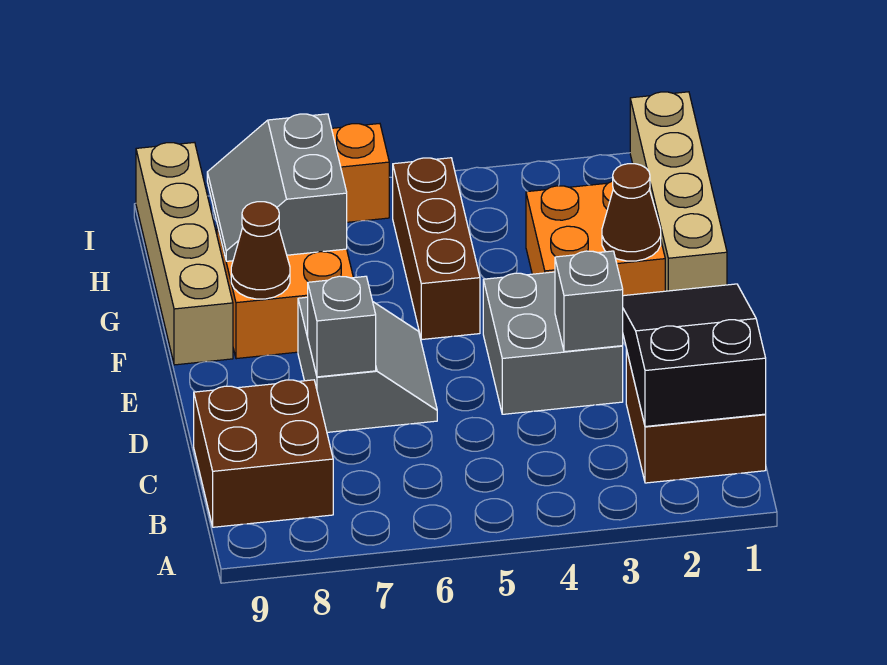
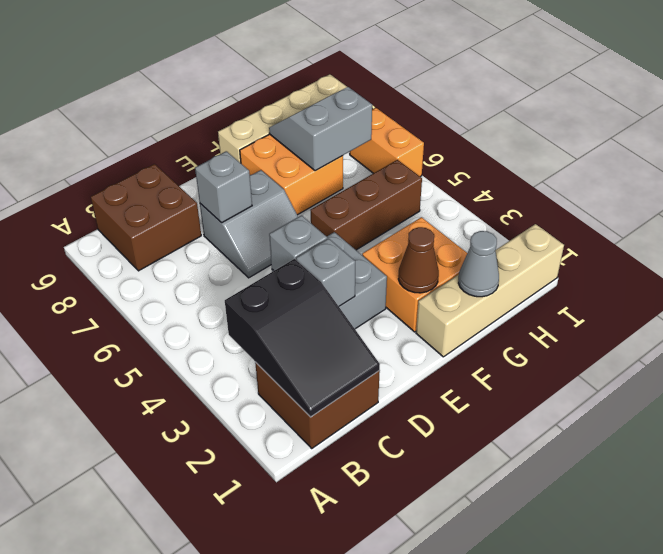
black slope B1:D2 level 2 top B -> black slope B1:C3 level 2 top 3
none -> grey brick D4 level 2
brown cone F8 level 2 -> none
none -> grey cone G1 level 2

